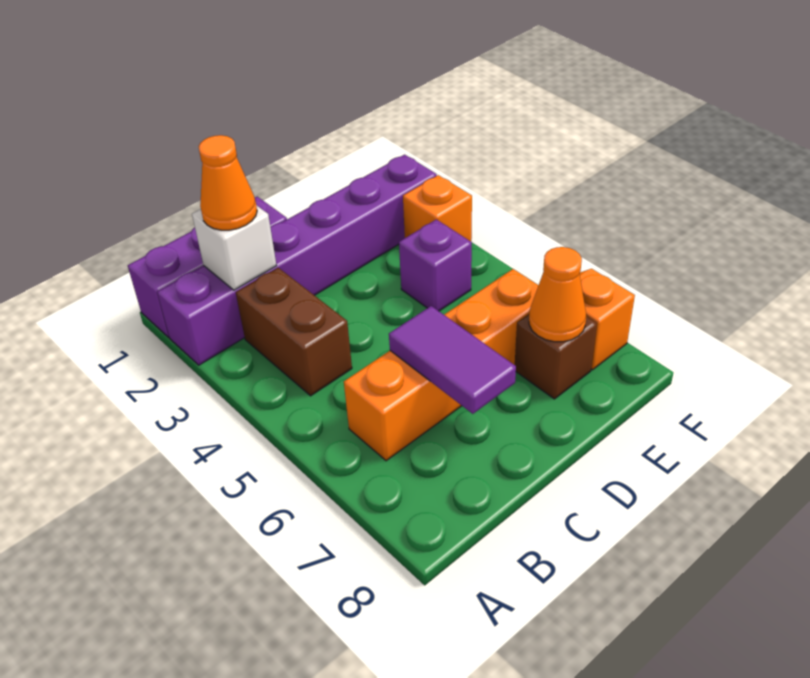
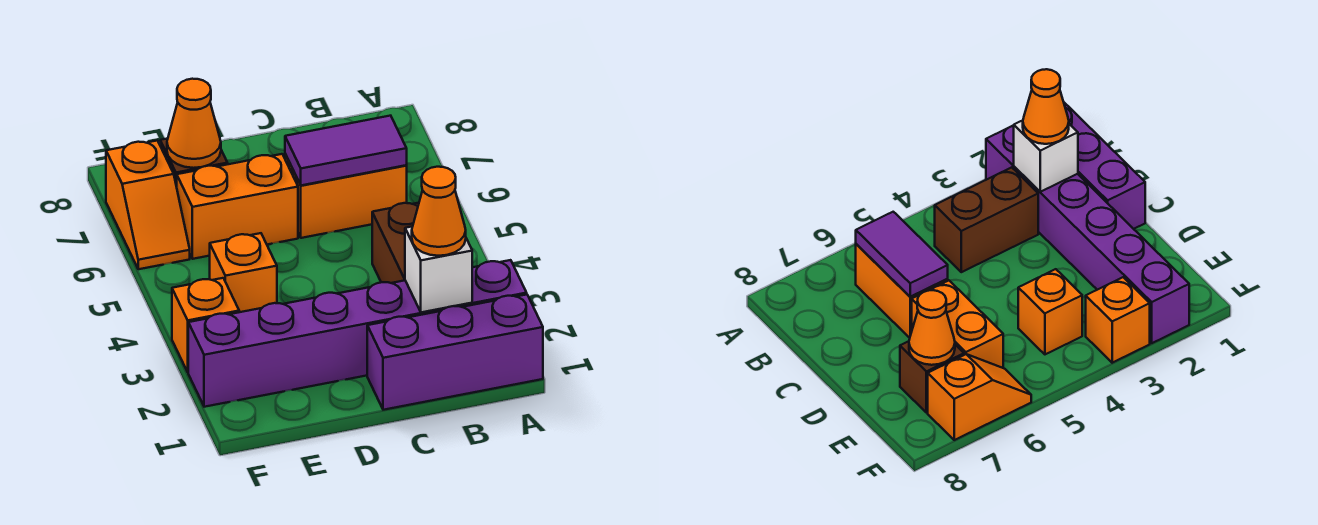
purple tile C6:C7 level 2 -> purple tile B6:C6 level 2
purple brick E4 level 1 -> orange brick E4 level 1

